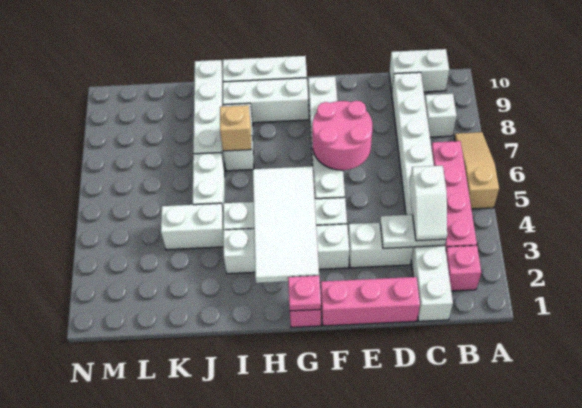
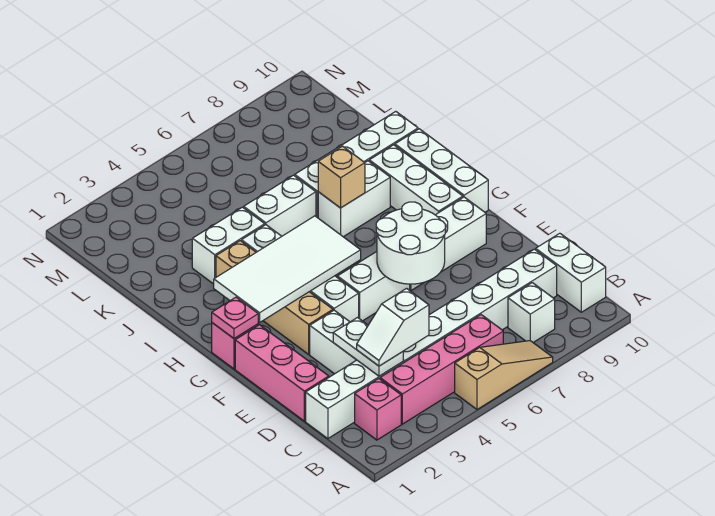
pink round brick E6:F7 level 2 -> white round brick E6:F7 level 2
white brick F3:I3 level 1 -> tan brick F3:I3 level 1
white brick J4:K4 level 1 -> white brick J3:J4 level 1

